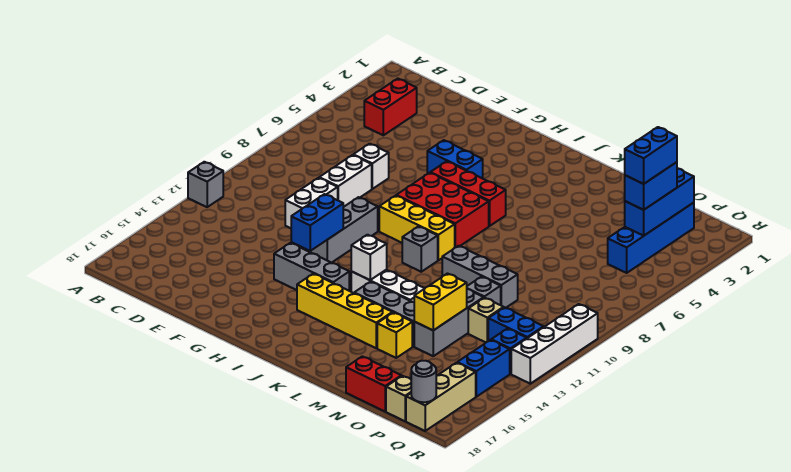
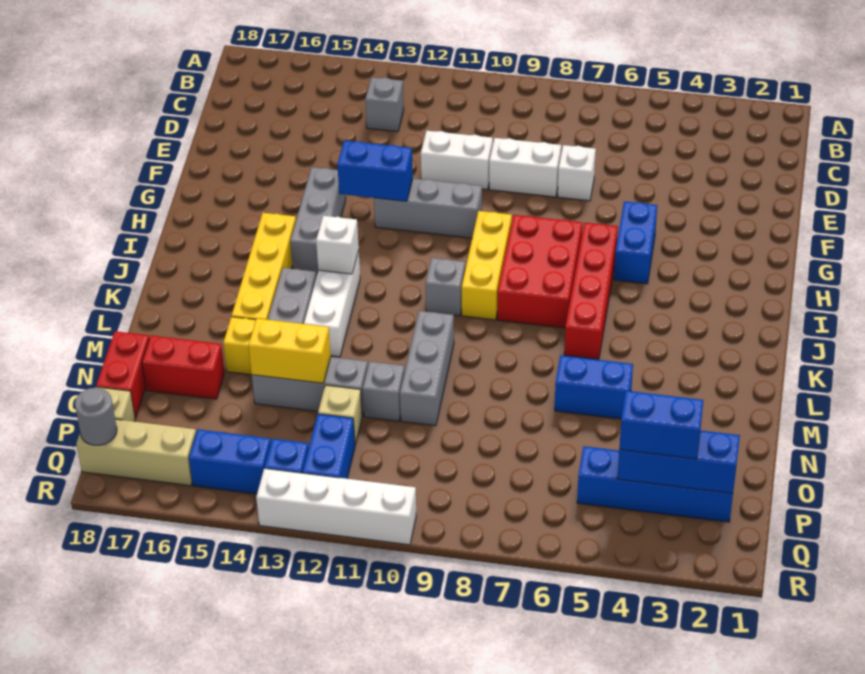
grey brick A12 level 1 -> grey brick C13 level 1
red brick C3:C4 level 1 -> red brick N16:N17 level 1
red brick H6:J6 level 1 -> red brick H6:K6 level 1
blue brick P3:P4 level 4 -> blue brick M5:M6 level 1

